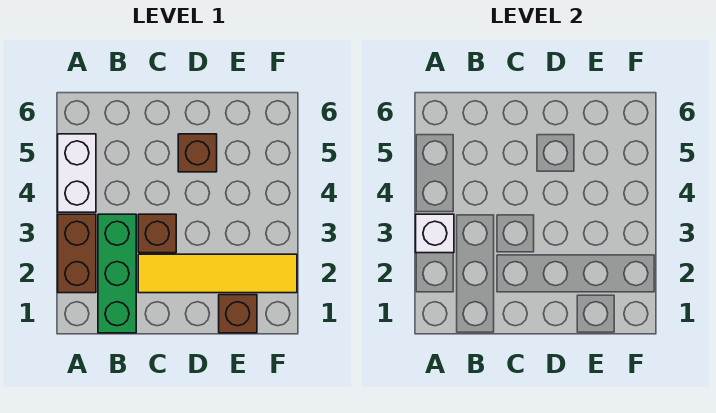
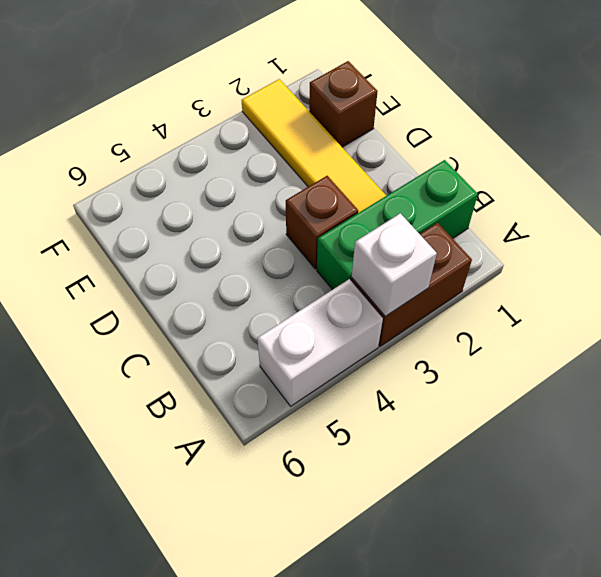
brown brick D5 level 1 -> none

